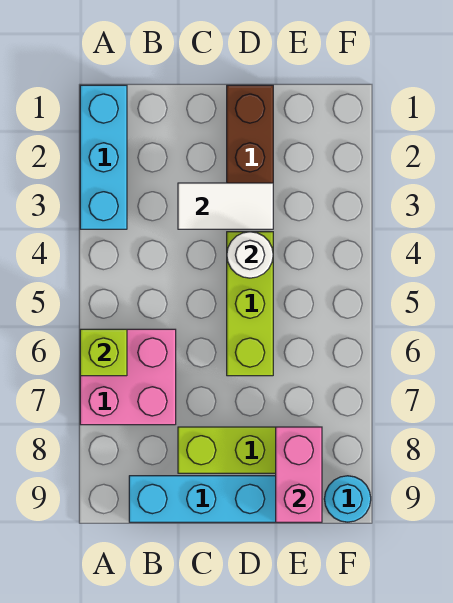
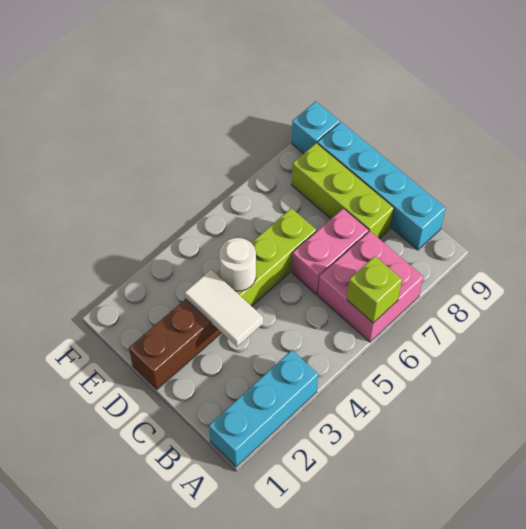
pink brick E8:E9 level 2 -> pink brick C6:C7 level 1
cyan round brick F9 level 1 -> cyan brick F9 level 1

